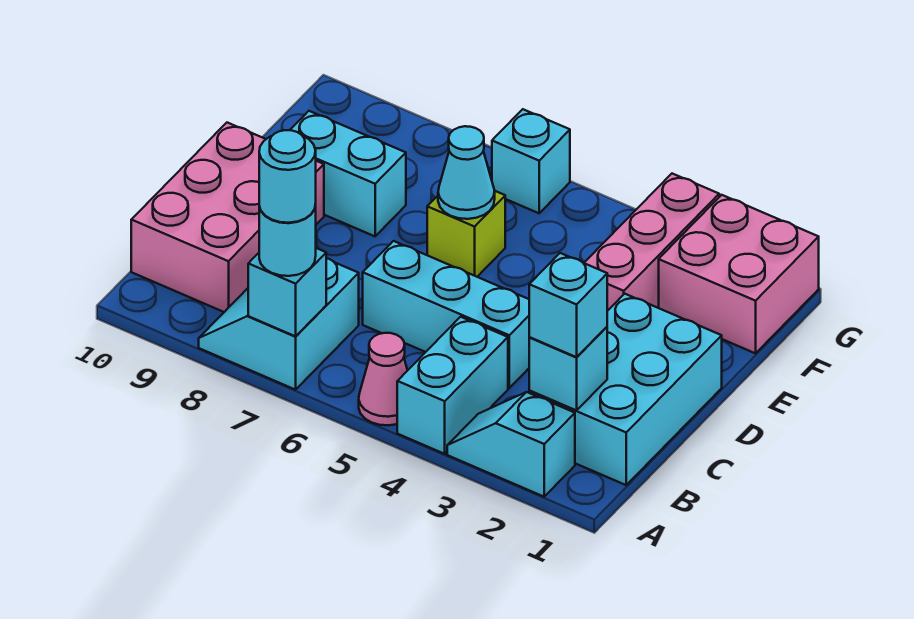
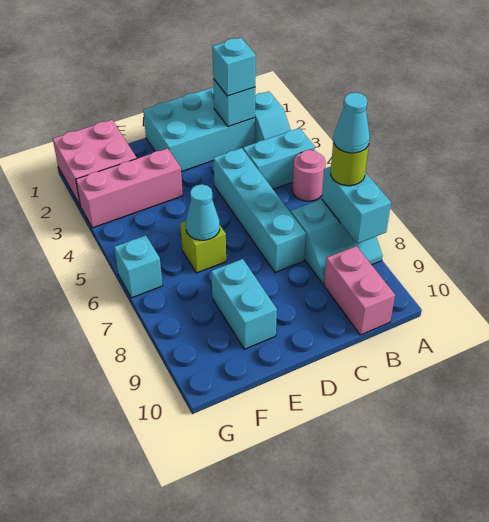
pink cone A5 level 1 -> pink round brick A5 level 1
cyan brick A7 level 2 -> cyan brick A7:A8 level 2
cyan round brick A7 level 3 -> lime round brick A7 level 3
cyan round brick A7 level 4 -> cyan cone A7 level 4
pink brick B9:D10 level 1 -> pink brick B9:B10 level 1
cyan brick C4:C6 level 1 -> cyan brick C4:C7 level 1

